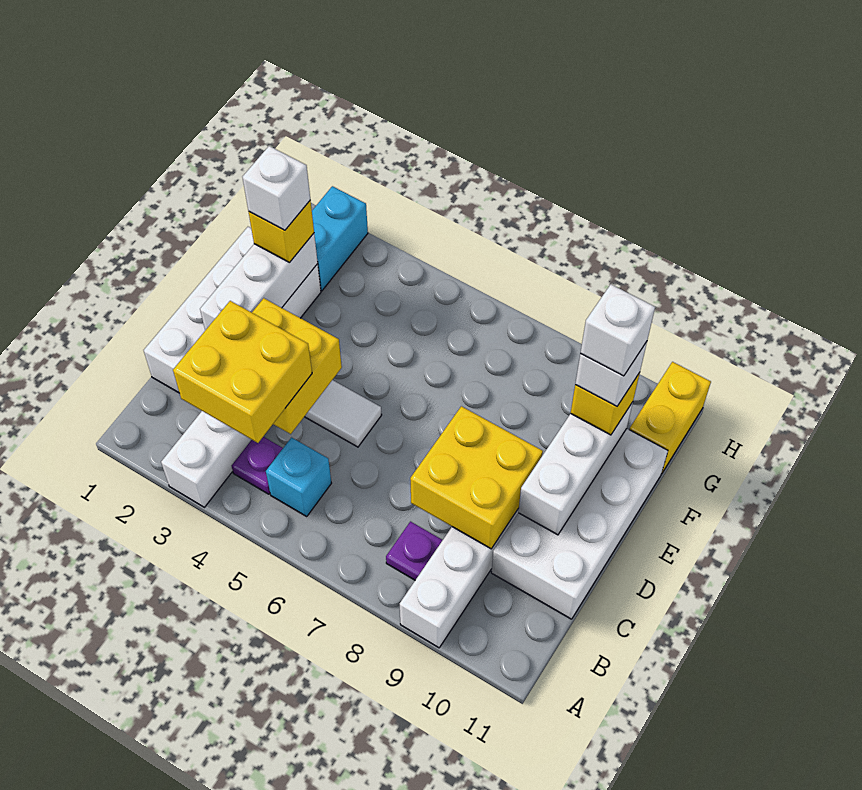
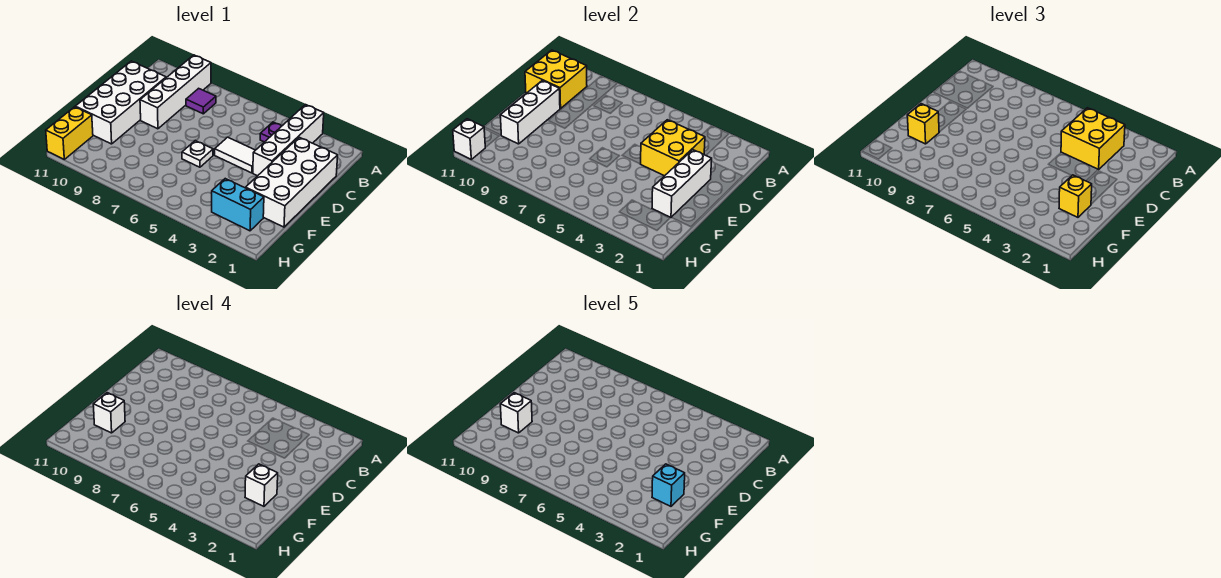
cyan brick B5 level 1 -> cyan brick F2 level 5
purple plate B8 level 1 -> purple tile B8 level 1
yellow brick C8:D9 level 2 -> yellow brick B10:C11 level 2
none -> white plate E6 level 1
cyan brick G2:H2 level 1 -> cyan brick G2:G3 level 1
none -> white brick H11 level 2

